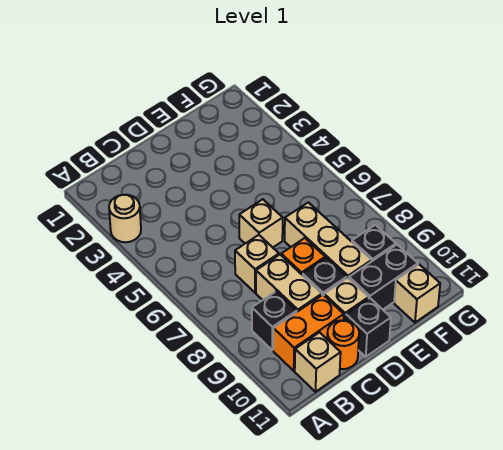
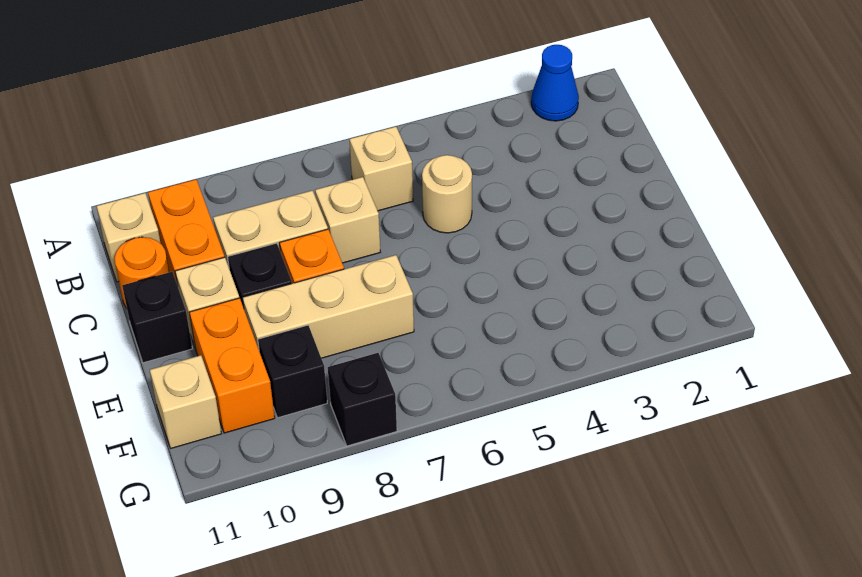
none -> blue cone A2 level 1
tan round brick A3 level 1 -> tan round brick C5 level 1
black brick B9 level 1 -> black brick G8 level 1
tan brick D6 level 1 -> tan brick B6 level 1
black brick E10:F10 level 1 -> orange brick E10:F10 level 1

